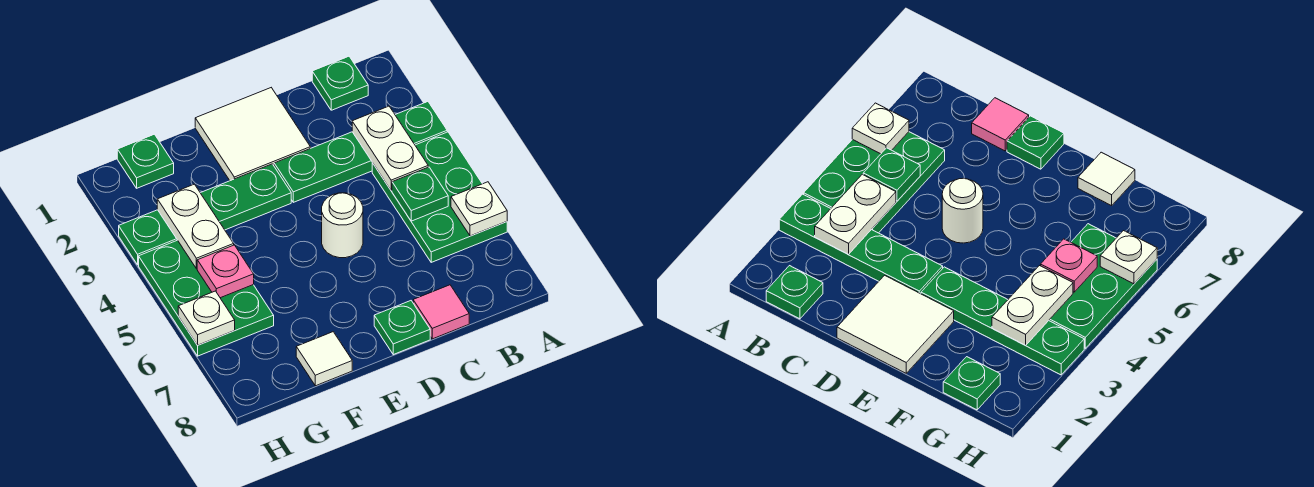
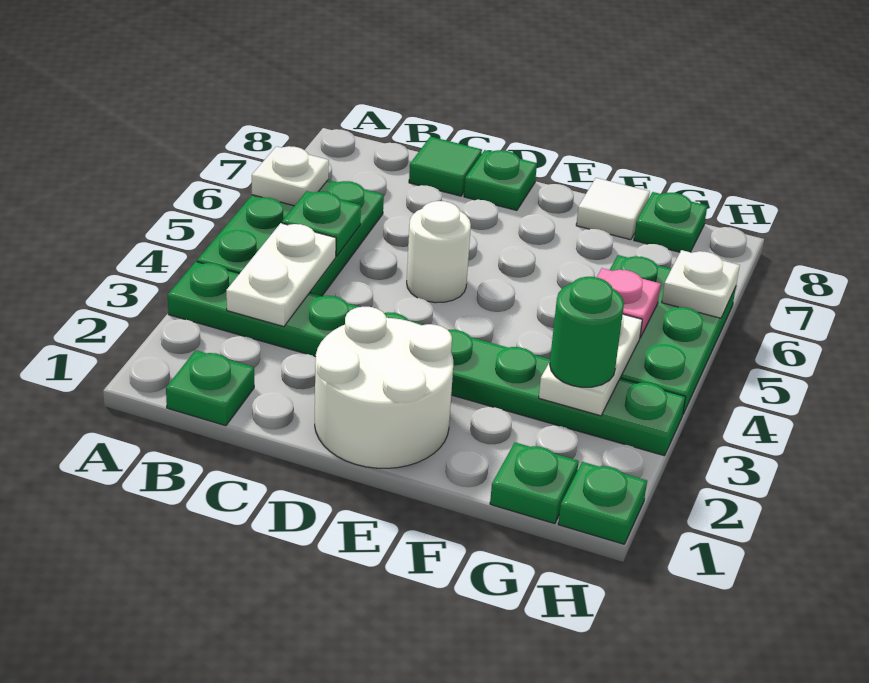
pink tile C8 level 1 -> green tile C8 level 1
white tile D1:E2 level 1 -> white round brick D1:E2 level 1
none -> green round brick G3 level 3
none -> green plate G8 level 1
none -> green plate H1 level 1

